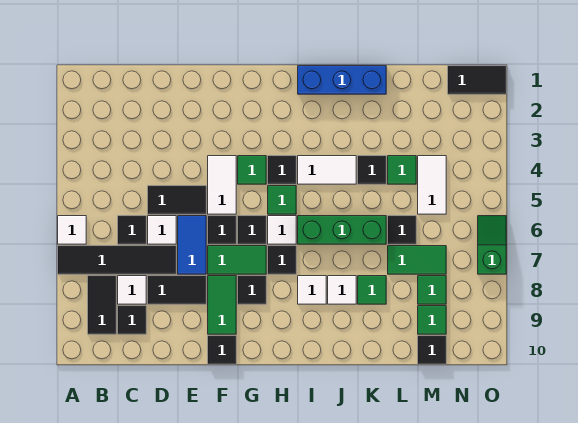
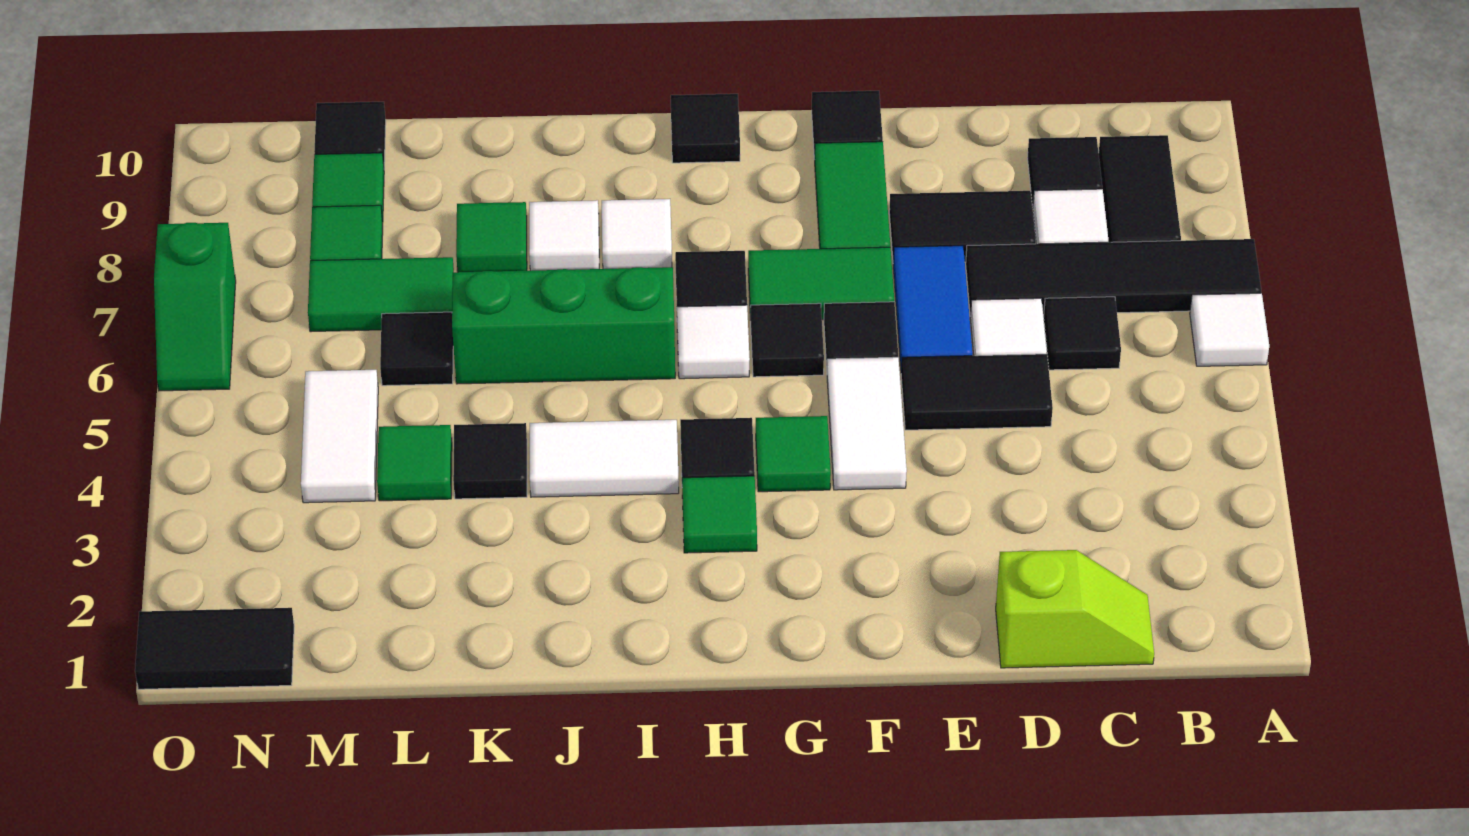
none -> lime slope C1:D1 level 1 top D
black tile G8 level 1 -> black tile H10 level 1
green tile H5 level 1 -> green tile H3 level 1
blue brick I1:K1 level 1 -> none

